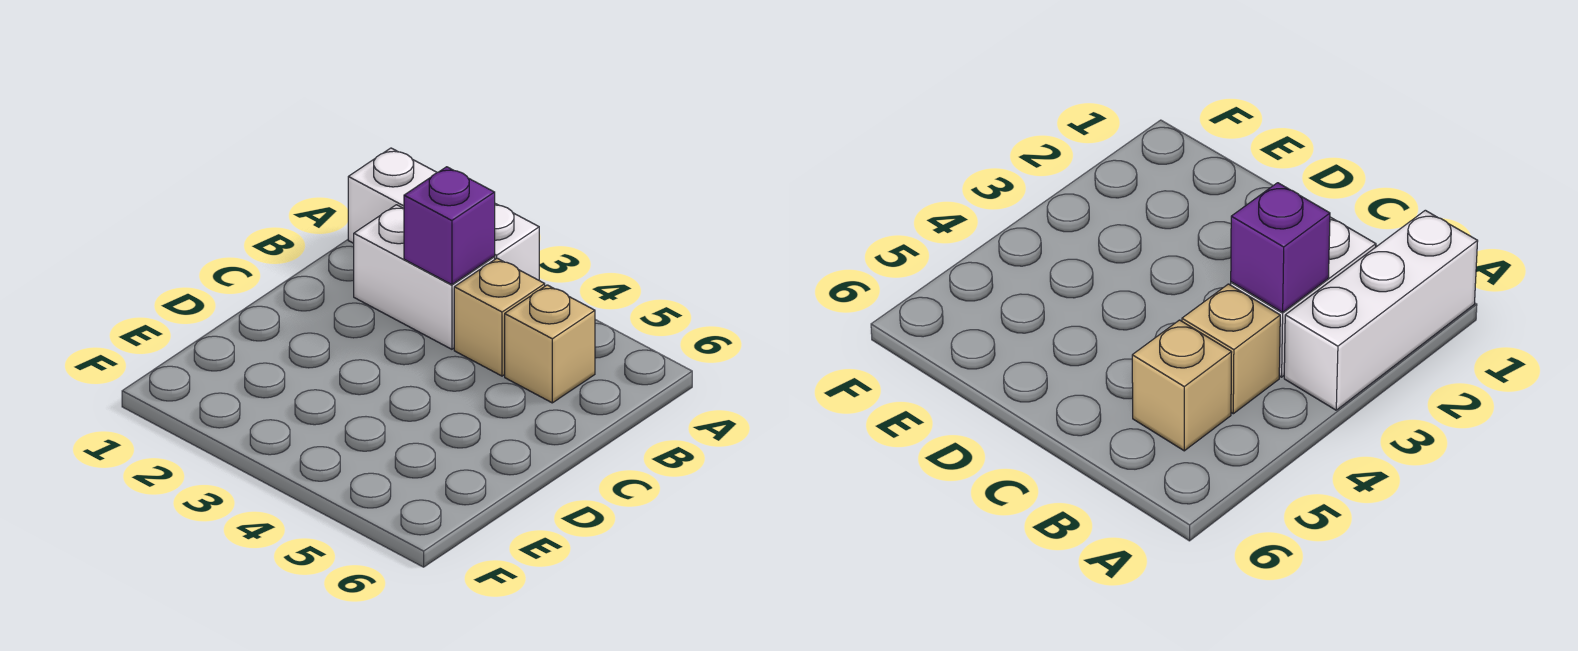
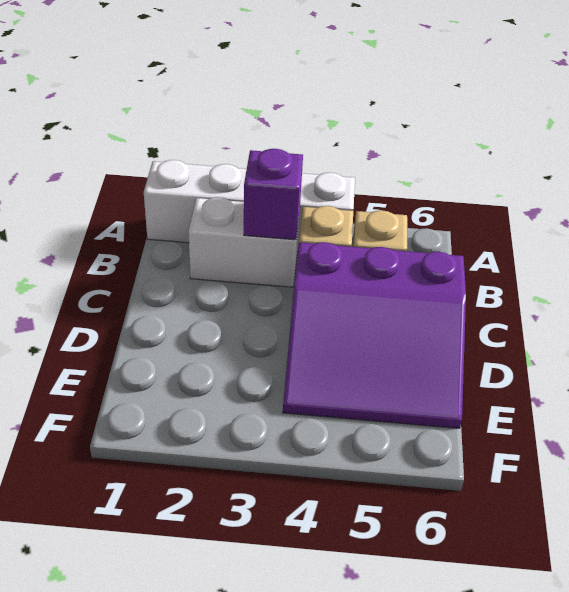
white brick A1:A3 level 1 -> white brick A1:A4 level 1
none -> purple slope C4:E6 level 1 top C

